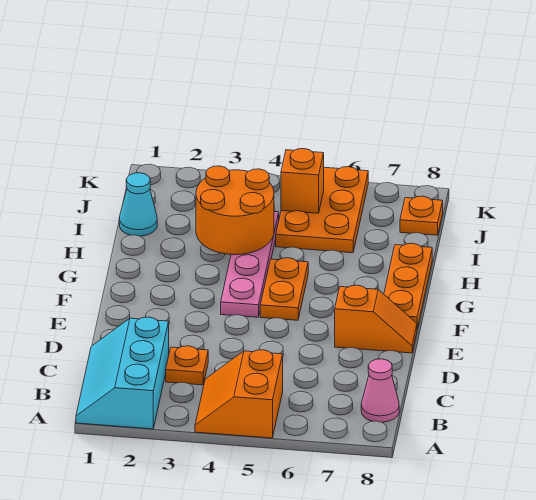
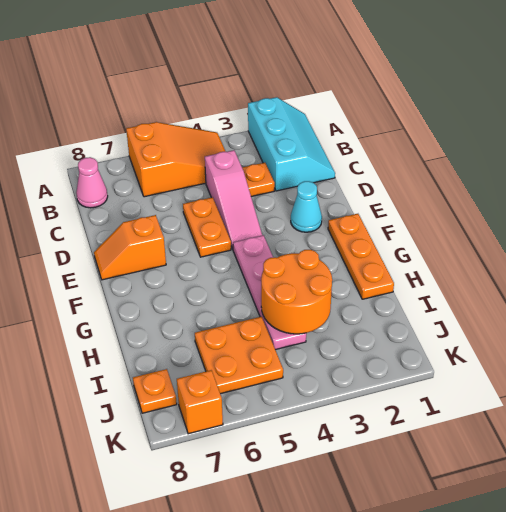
orange slope A4:B5 level 1 top 5 -> orange slope A4:B6 level 1 top 6
none -> pink slope C4:E4 level 1 top C
orange plate F5:G5 level 1 -> orange plate D5:E5 level 1
orange plate F8:H8 level 1 -> orange plate F1:H1 level 1
cyan cone I1 level 1 -> cyan cone E2 level 1
orange plate I5:K6 level 1 -> orange plate I5:J6 level 1
orange brick J5 level 2 -> orange brick K7 level 1

